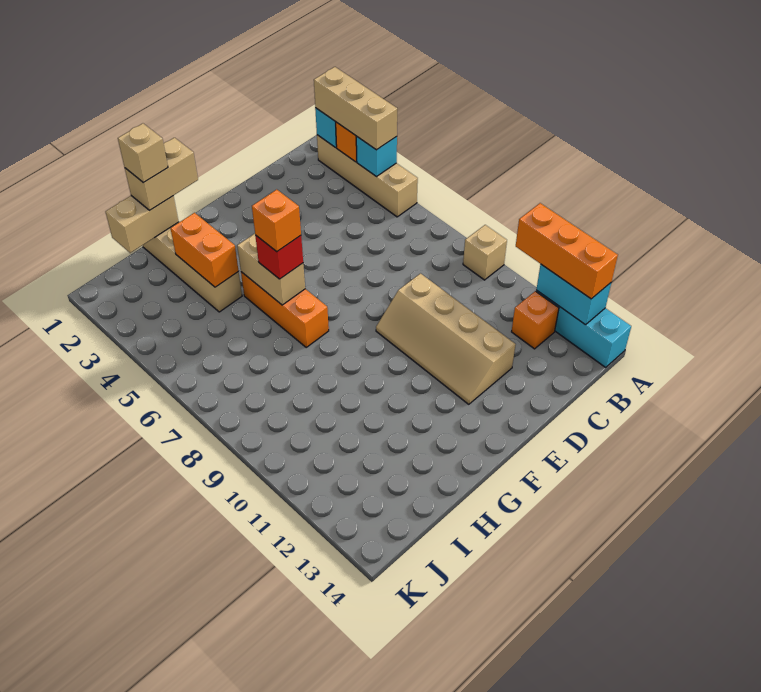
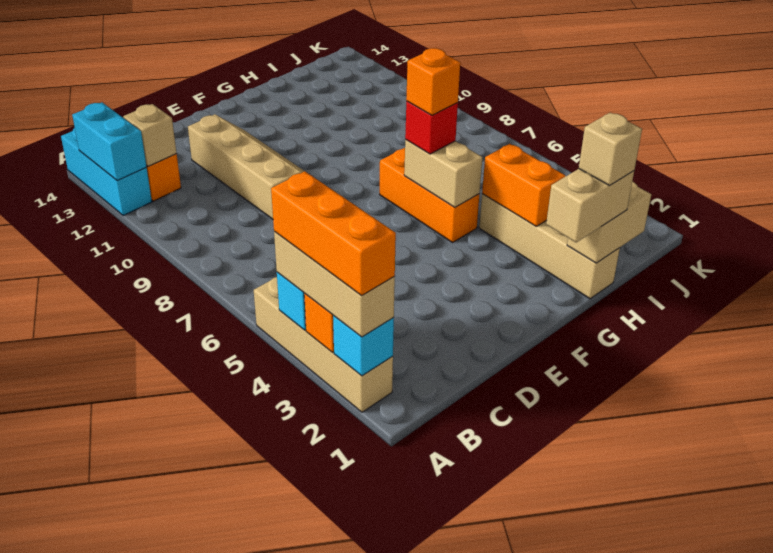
tan brick A9 level 1 -> tan brick B12 level 2
orange brick A11:A13 level 3 -> orange brick A2:A4 level 4

